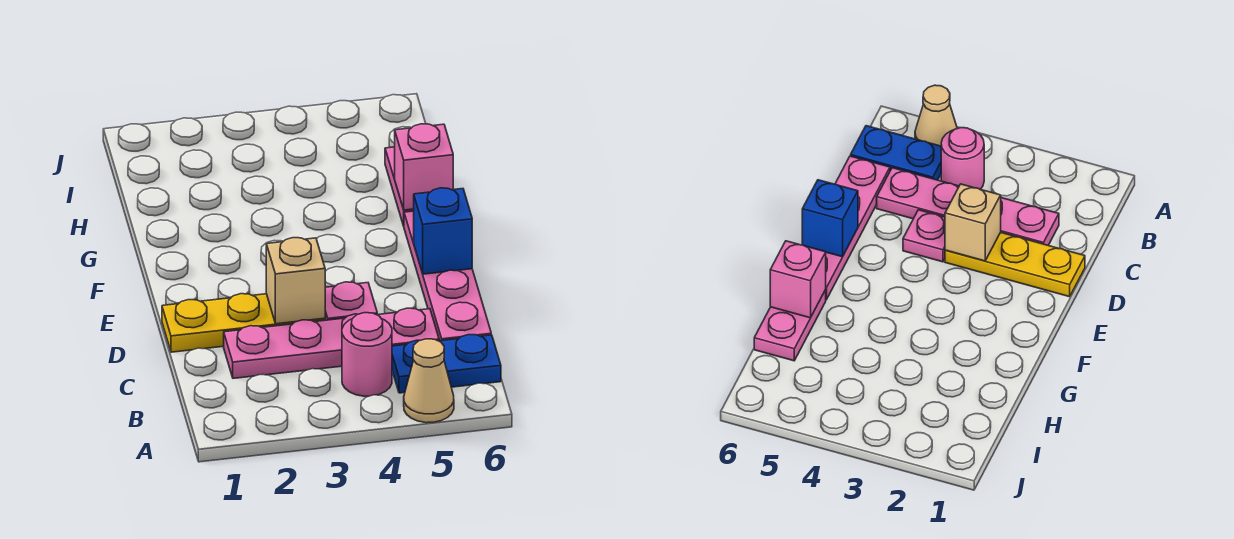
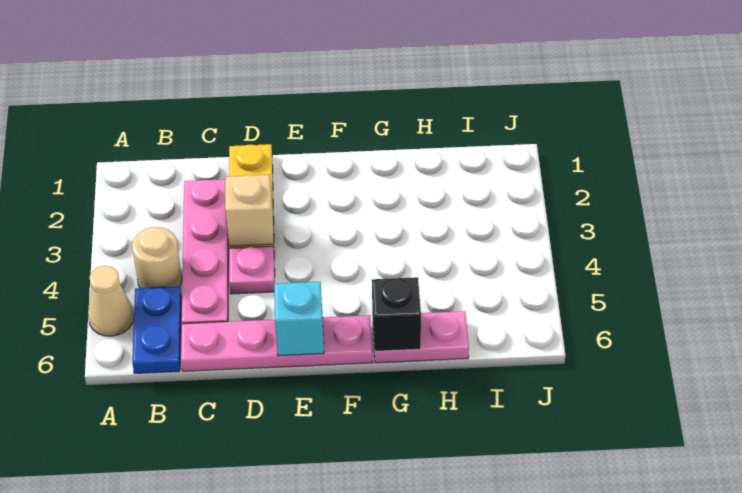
pink round brick B4 level 1 -> tan round brick B4 level 1
blue brick E6 level 2 -> cyan brick E6 level 2
pink brick G6 level 2 -> black brick G6 level 2

